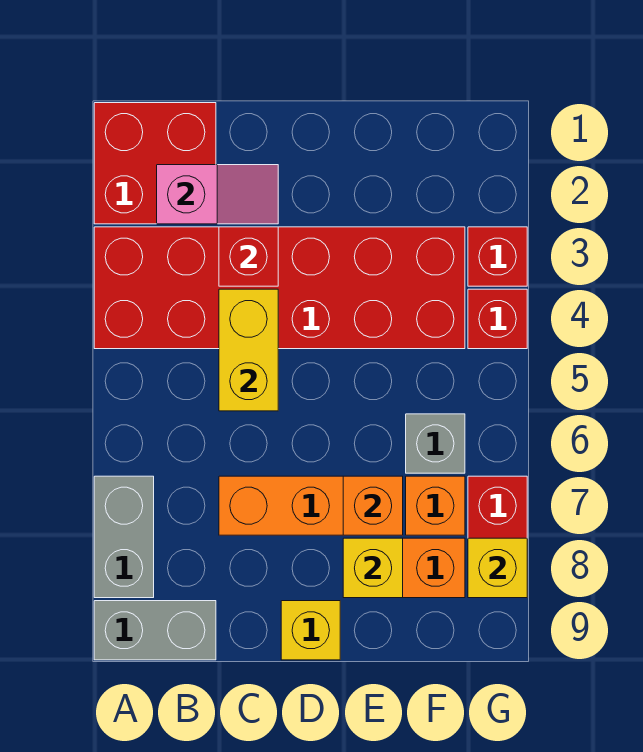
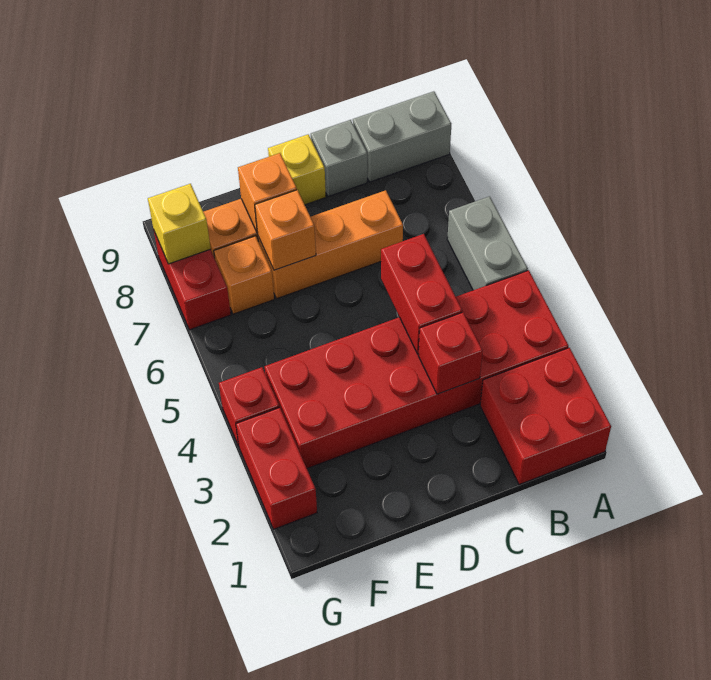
grey brick A7:A8 level 1 -> grey brick A5:A6 level 1
pink slope B2:C2 level 2 top B -> none
yellow brick C4:C5 level 2 -> red brick C4:C5 level 2
yellow brick E8 level 2 -> orange brick E8 level 2
grey brick F6 level 1 -> grey brick C9 level 1
red brick G3 level 1 -> red brick G2:G3 level 1

